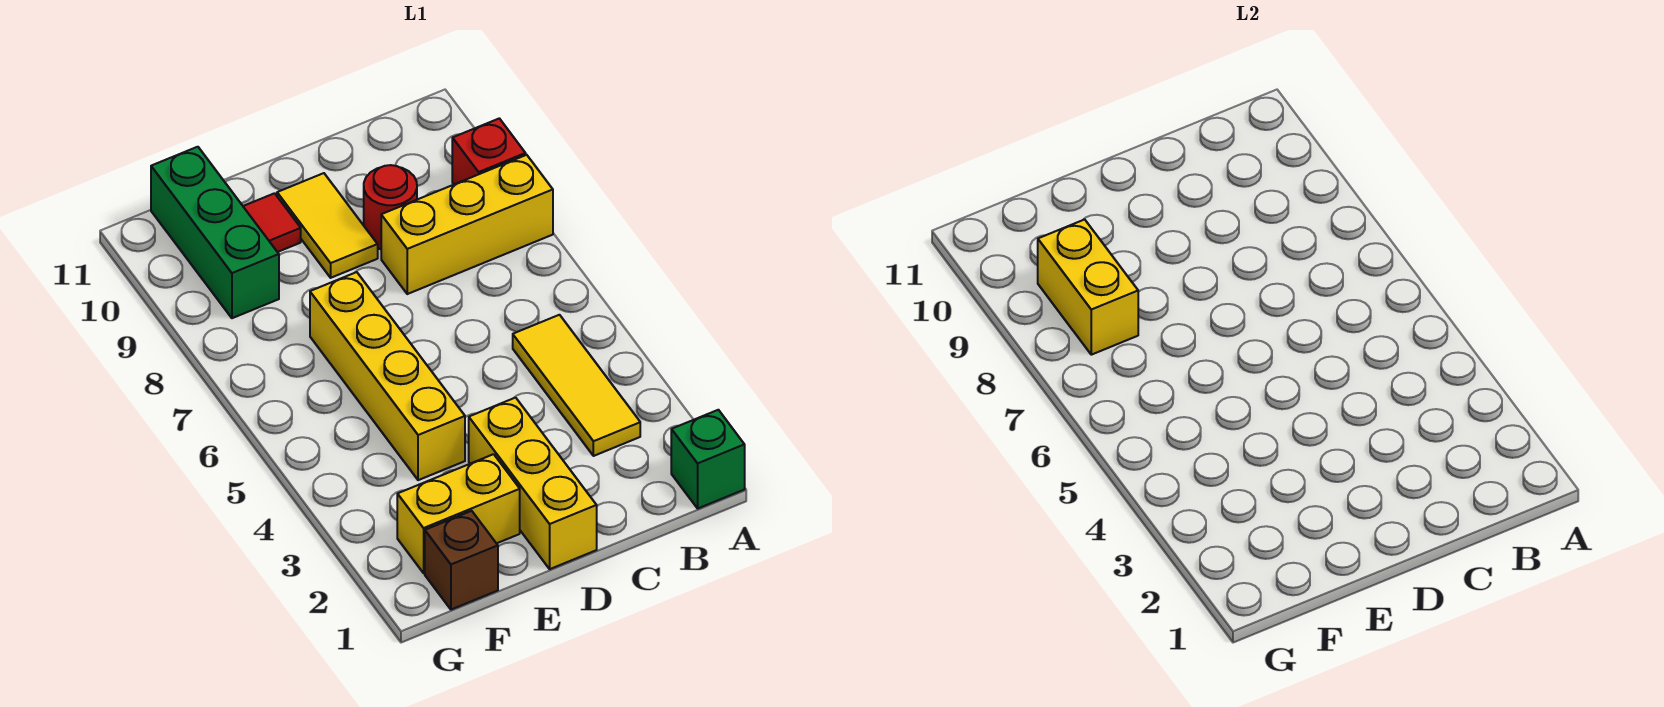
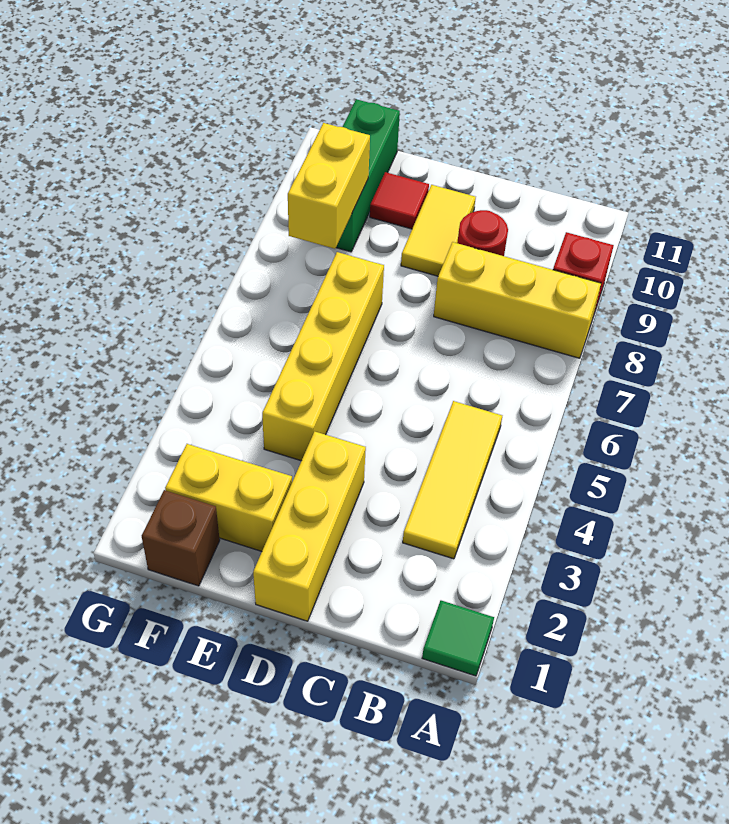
green brick A1 level 1 -> green tile A1 level 1

